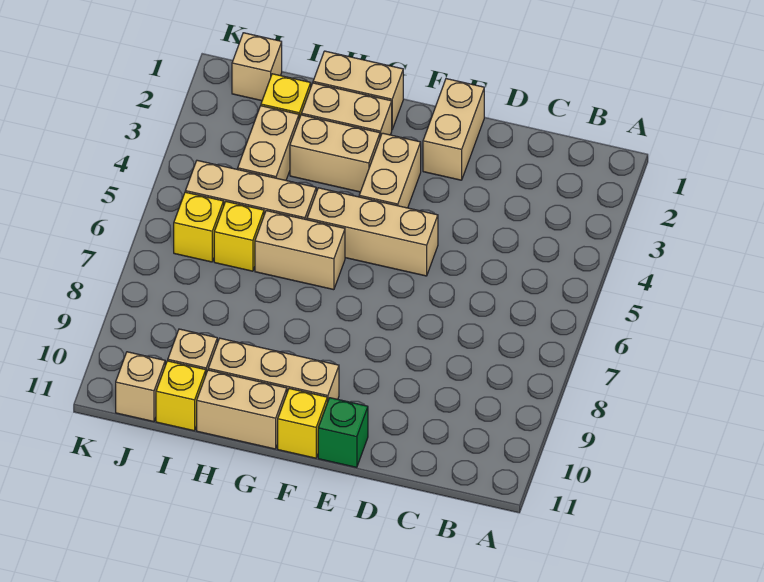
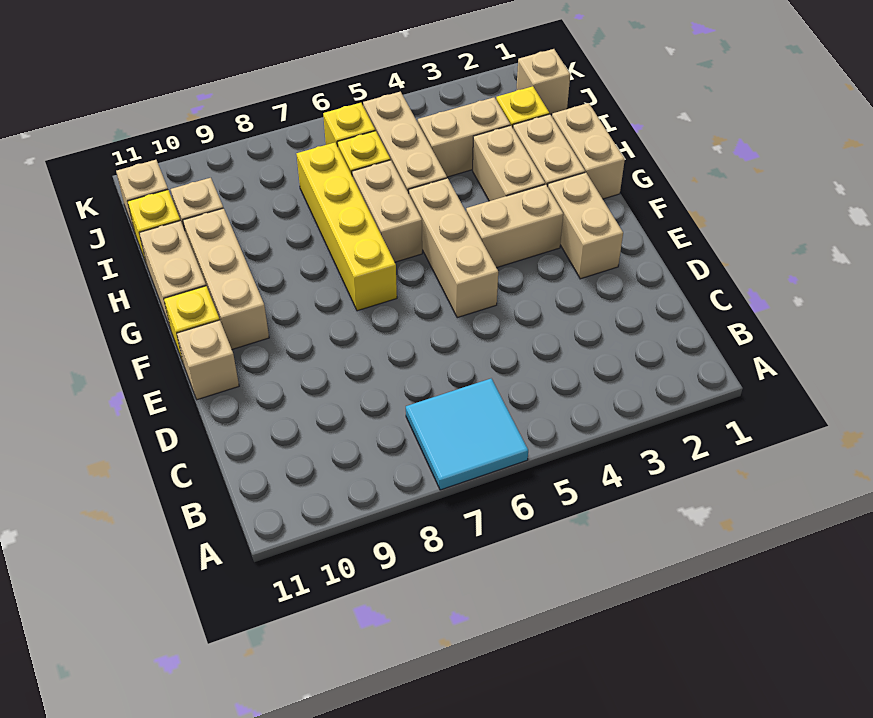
none -> cyan tile A6:B7 level 1
tan brick E1:E2 level 1 -> tan brick E2:F2 level 1
green brick E11 level 1 -> tan brick E11 level 1
none -> yellow brick F7:I7 level 1

